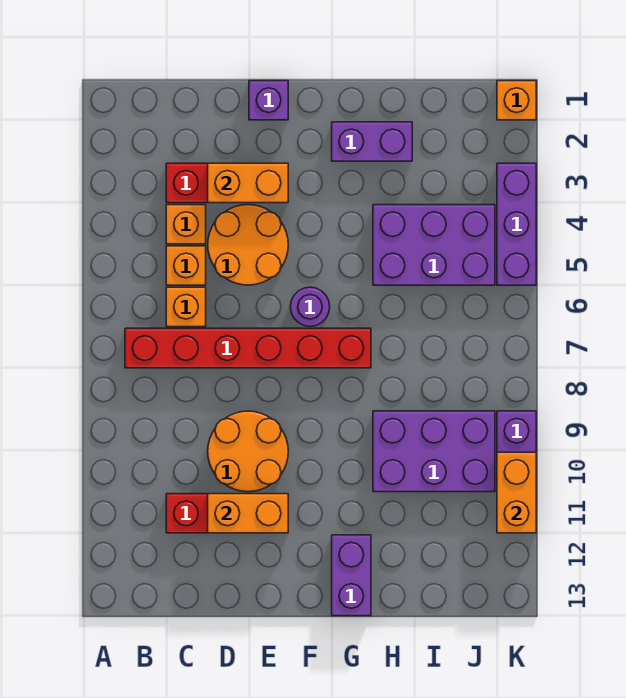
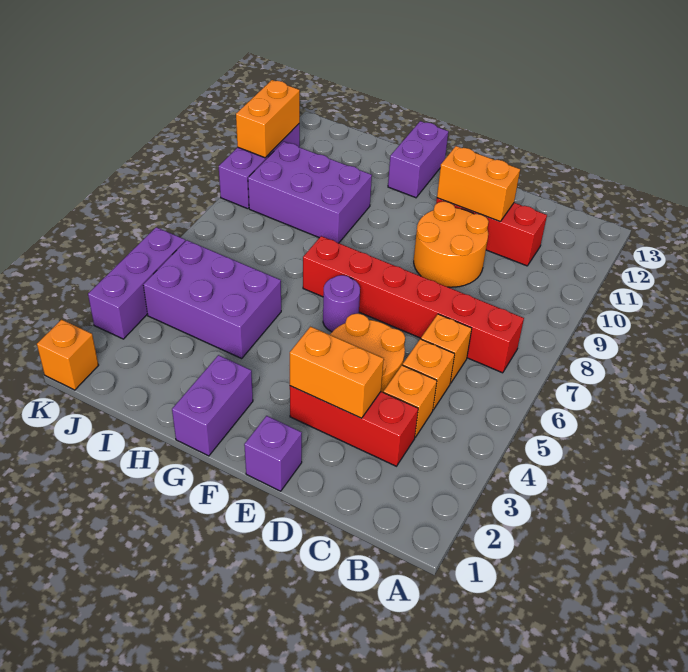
purple brick G2:H2 level 1 -> purple brick G1:G2 level 1

